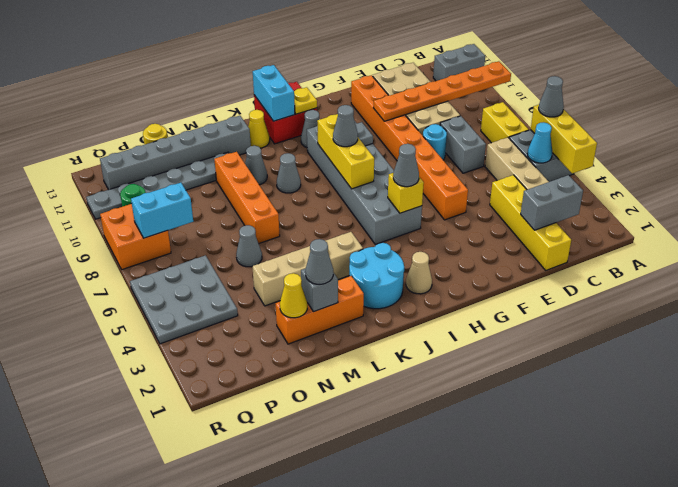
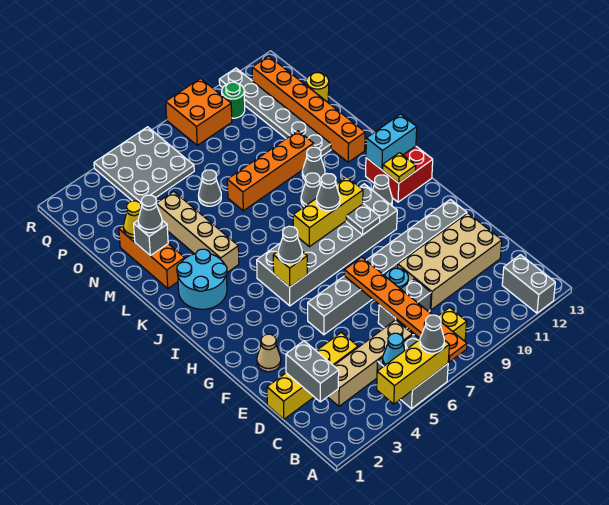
orange plate A10:F10 level 2 -> orange plate A7:F7 level 2
orange brick F5:F12 level 1 -> grey brick F5:F12 level 1
tan cone I2 level 1 -> tan cone F2 level 1
yellow cone K12 level 1 -> none
grey brick L12:Q12 level 1 -> orange brick L12:Q12 level 1
cyan brick P8:Q8 level 2 -> none

